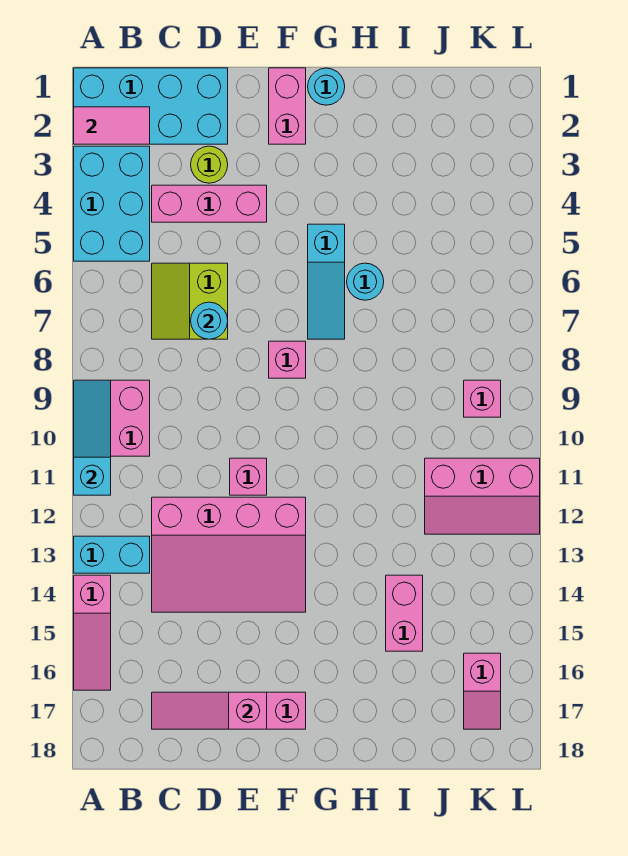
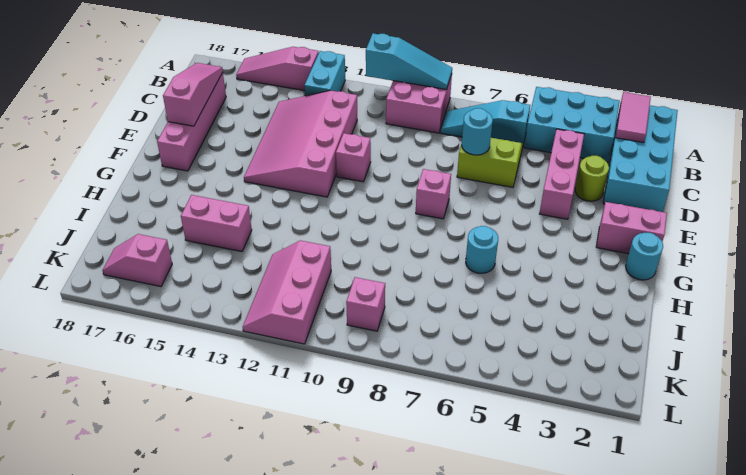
cyan slope G5:G7 level 1 top 5 -> cyan slope B6:B8 level 1 top 6

